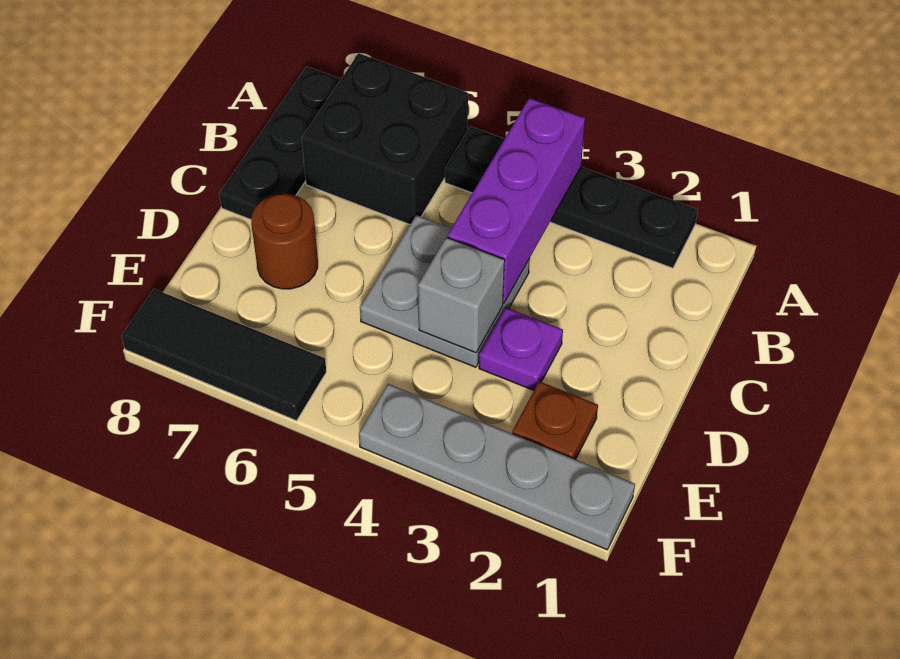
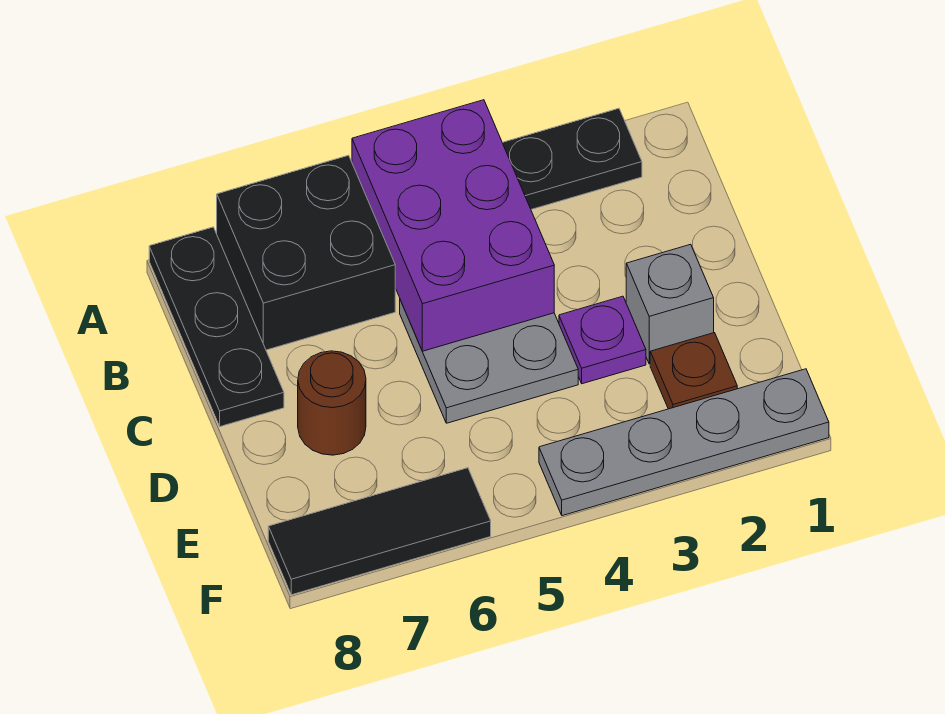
purple brick A4:C4 level 2 -> purple brick A4:C5 level 2
grey brick D4 level 2 -> grey brick D2 level 1

